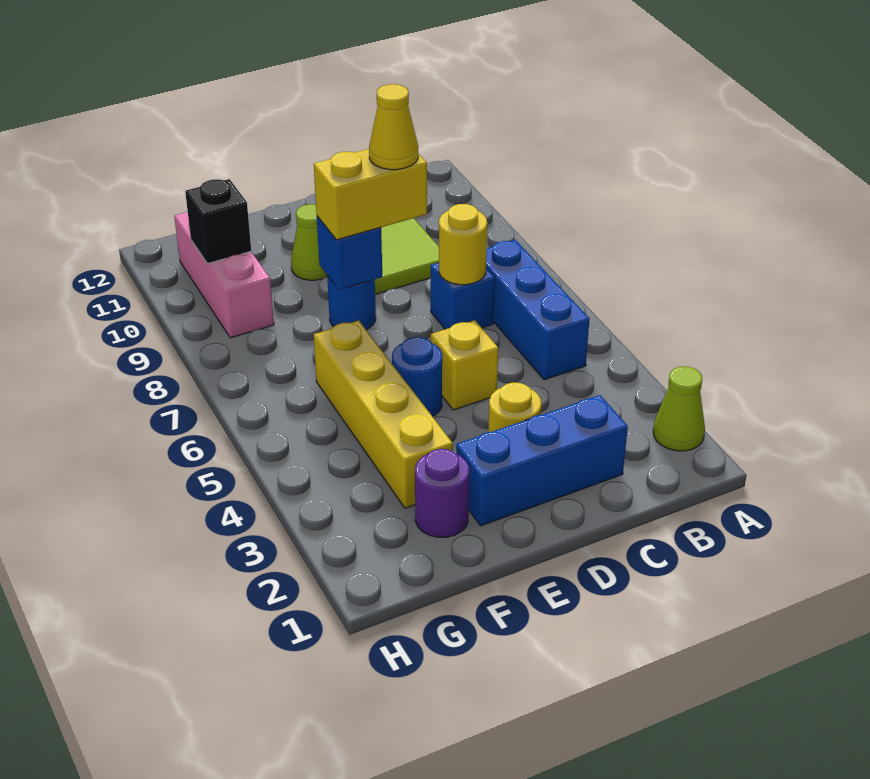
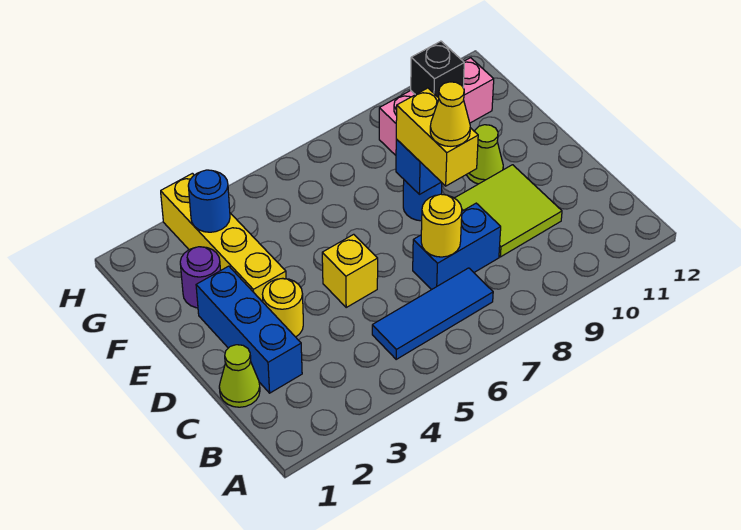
lime cone A2 level 1 -> lime cone C1 level 1
blue brick B5:B7 level 1 -> blue tile B5:B7 level 1
blue brick C7 level 1 -> blue brick C7:C8 level 1
blue round brick E5 level 1 -> blue round brick G3 level 2
yellow brick F3:F6 level 1 -> yellow brick E3:H3 level 1

